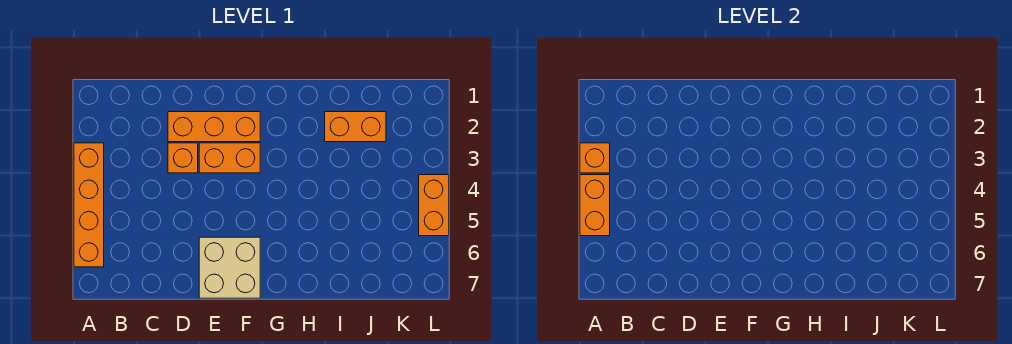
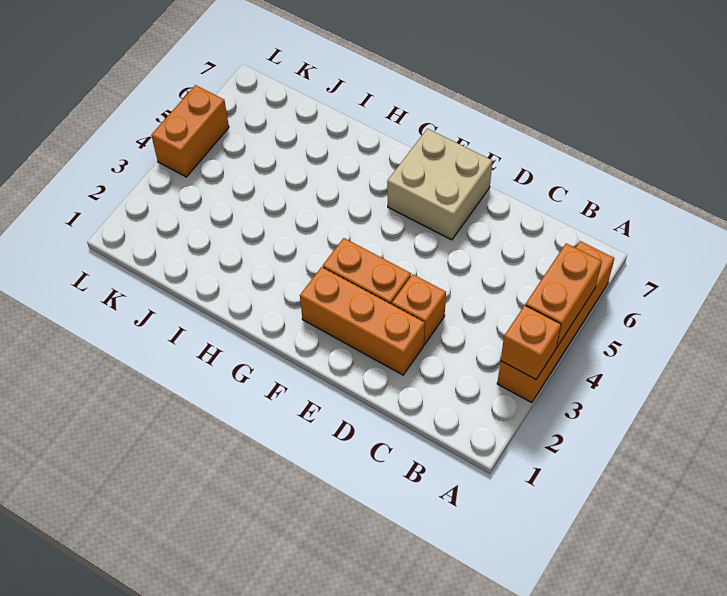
orange brick I2:J2 level 1 -> none

